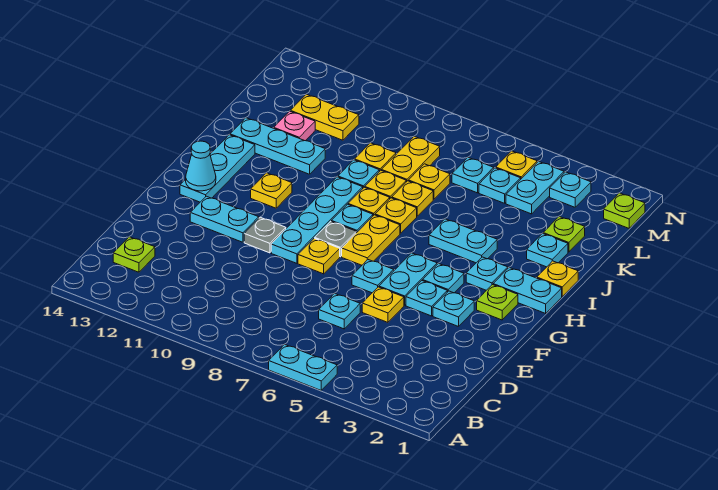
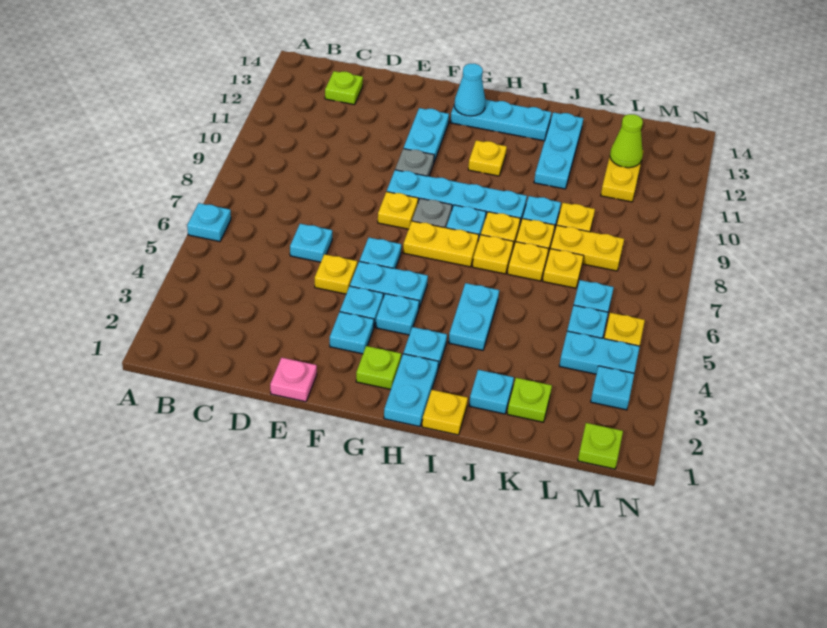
cyan plate A5:A6 level 1 -> cyan plate A6 level 1
pink plate K12 level 1 -> pink plate E1 level 1
none -> lime cone L12 level 2

